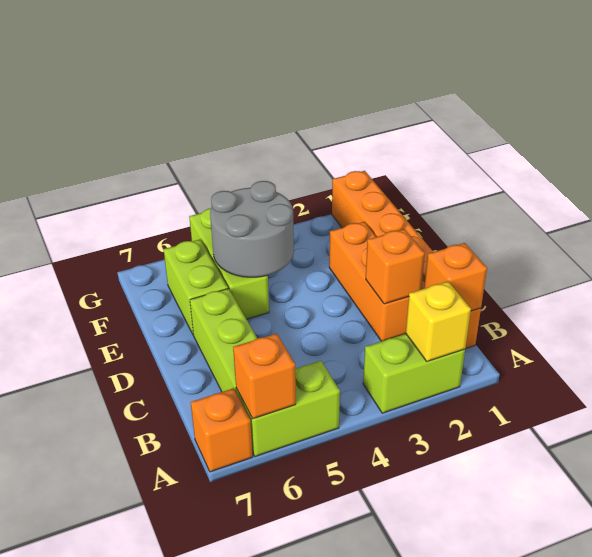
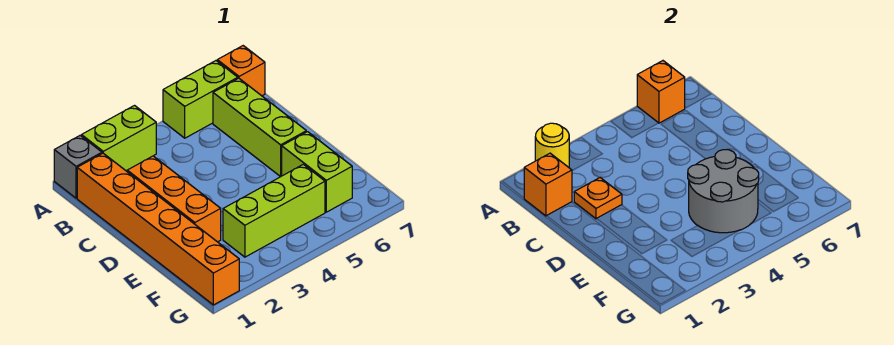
none -> grey brick A1 level 1
yellow brick A2 level 2 -> yellow round brick A2 level 2
orange brick C2 level 2 -> orange plate C2 level 2
lime brick E5:G5 level 1 -> lime brick F3:F5 level 1

